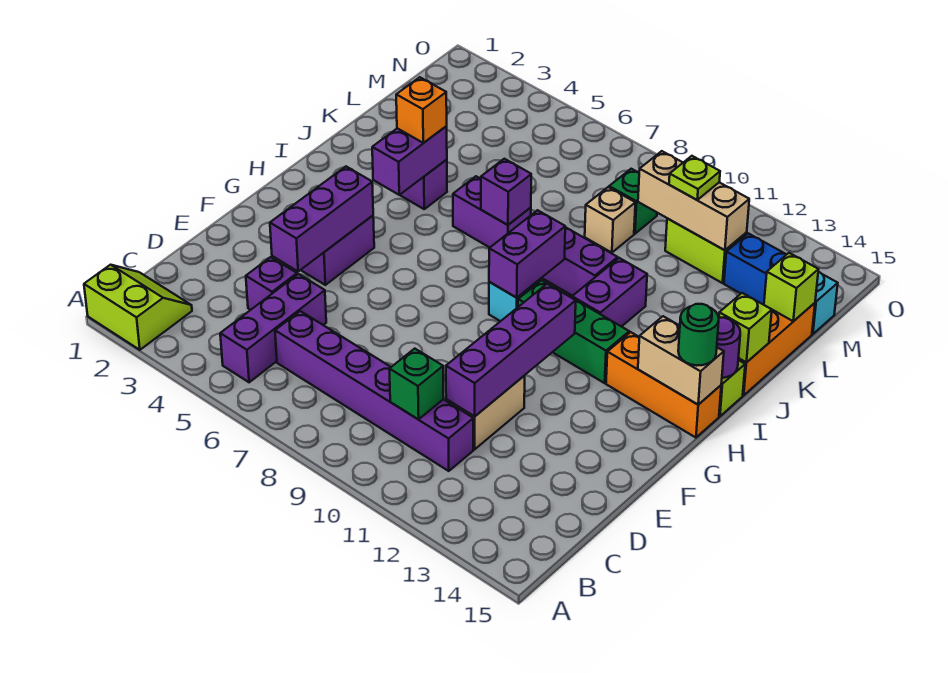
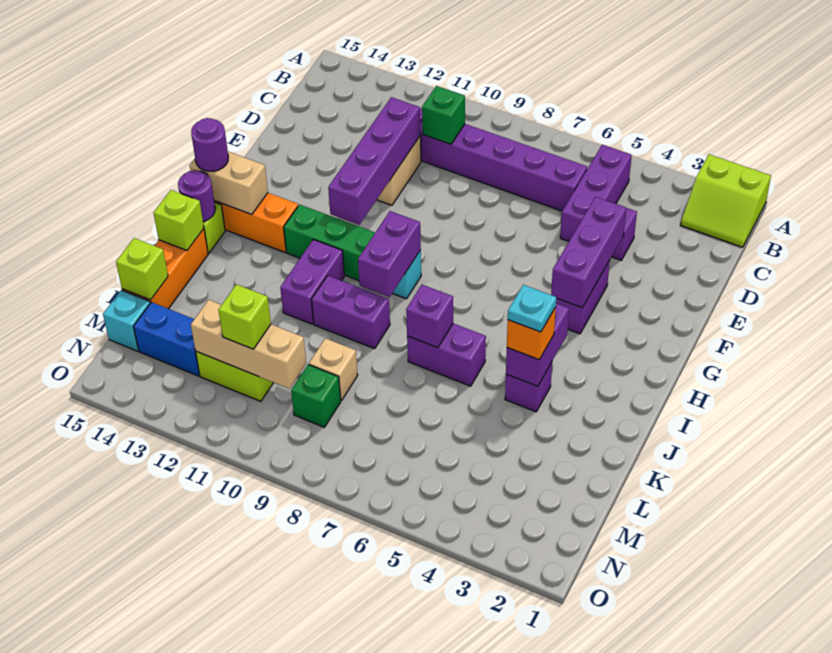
green round brick H15 level 3 -> purple round brick H15 level 3
none -> cyan plate J4 level 4
lime plate M11 level 3 -> lime brick M11 level 3

